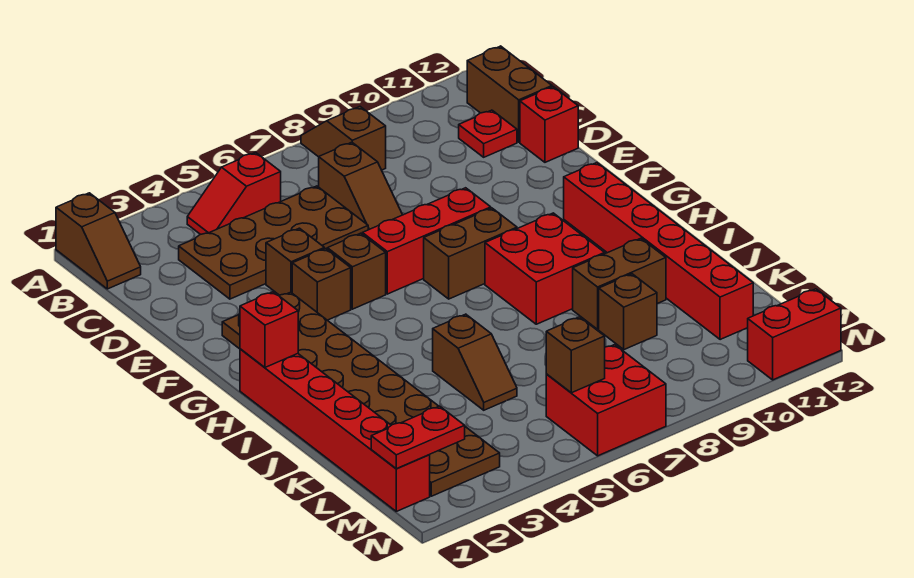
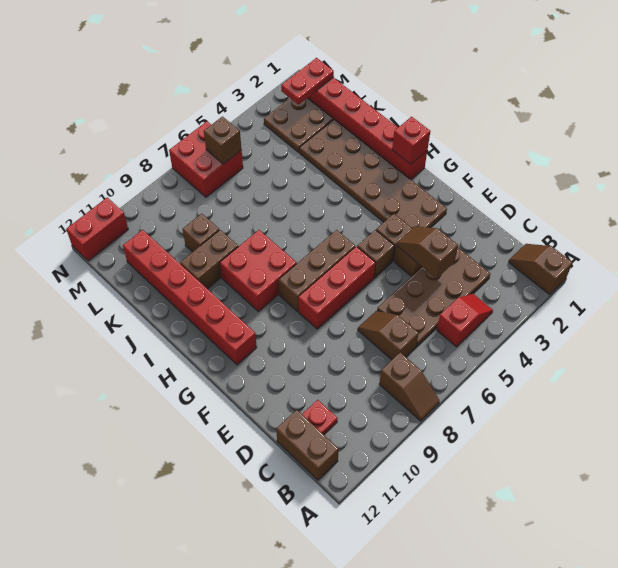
red brick D12 level 1 -> none
brown brick G7:G8 level 1 -> brown brick G6:G8 level 1
brown slope J5:K5 level 1 top J -> brown slope D4:E4 level 2 top D

